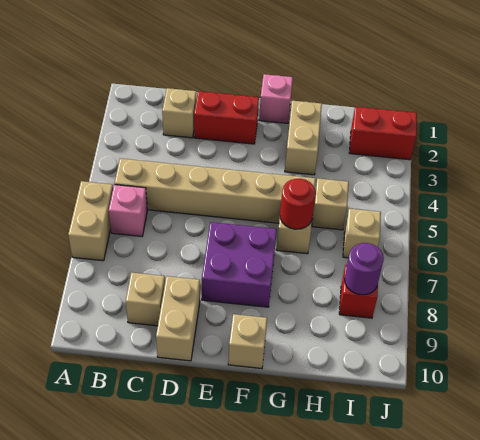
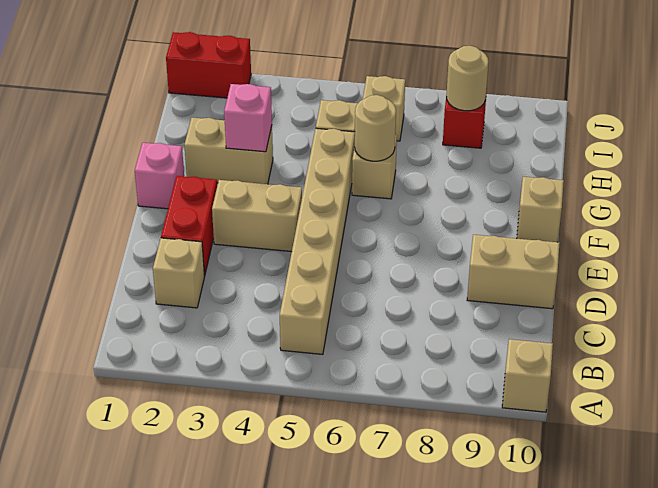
tan brick A6:A7 level 1 -> tan brick E3:E4 level 1
pink brick B6 level 1 -> pink brick G3 level 2
tan brick C9 level 1 -> tan brick A10 level 1
purple brick E7:F8 level 1 -> none
red round brick G6 level 2 -> tan round brick G6 level 2
red brick I2:J2 level 1 -> red brick J1:J2 level 1
purple round brick I8 level 2 -> tan round brick I8 level 2

